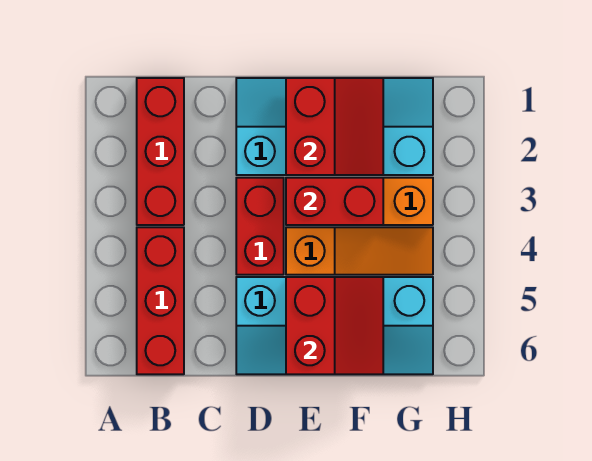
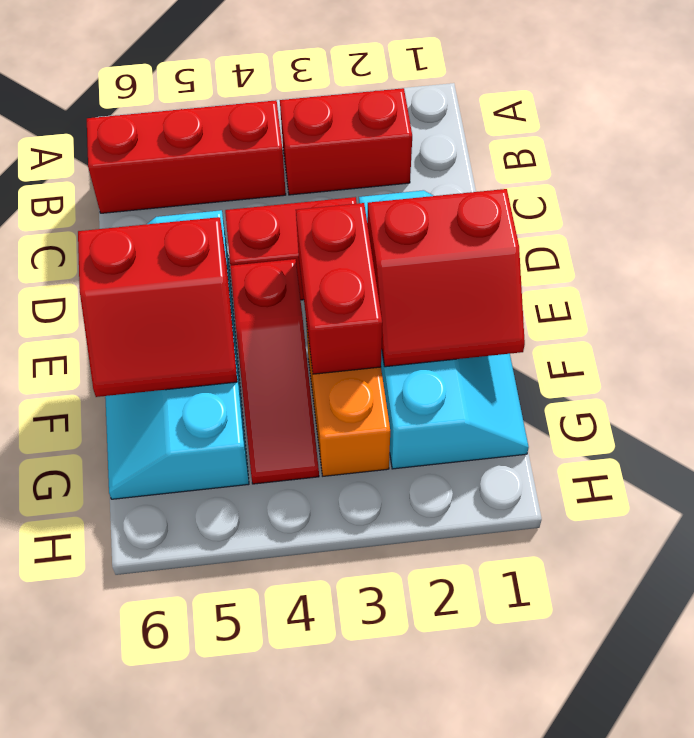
red brick B1:B3 level 1 -> red brick B2:B3 level 1
orange slope E4:G4 level 1 top E -> red slope E4:G4 level 1 top E

